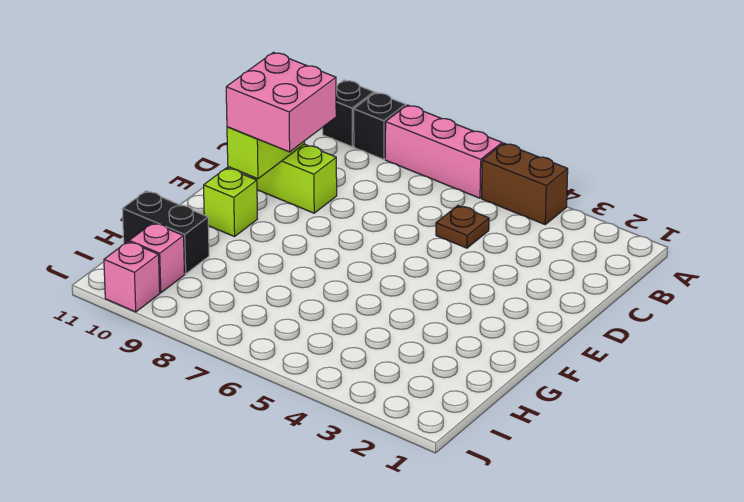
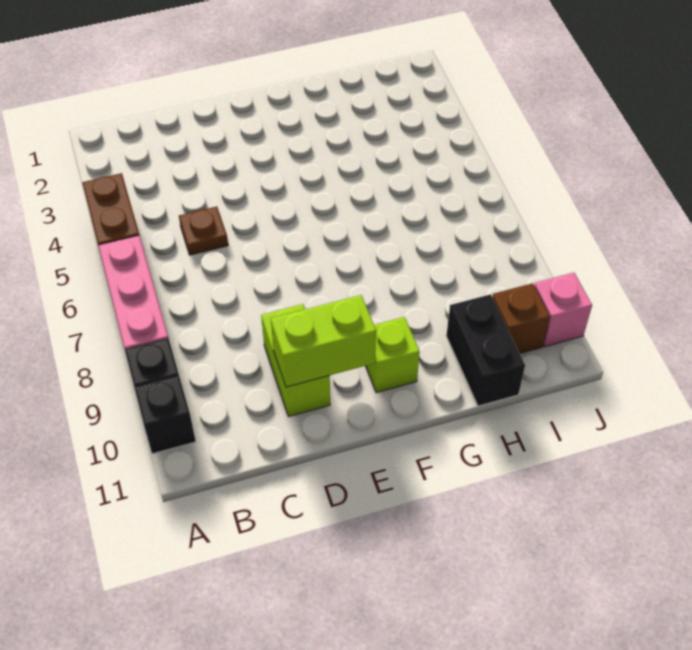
pink brick D9:E10 level 3 -> none
pink brick I10 level 1 -> brown brick I10 level 1

